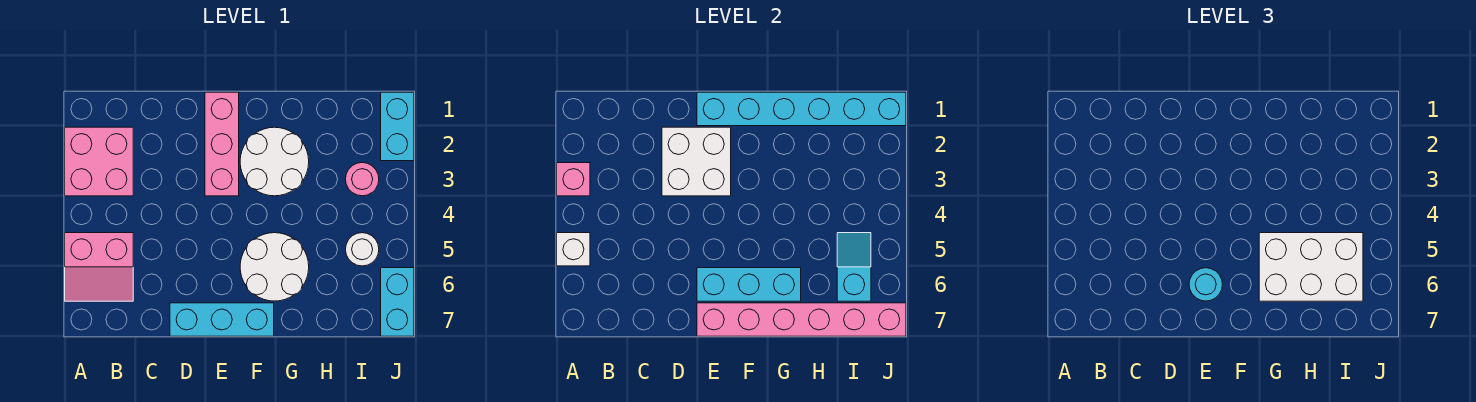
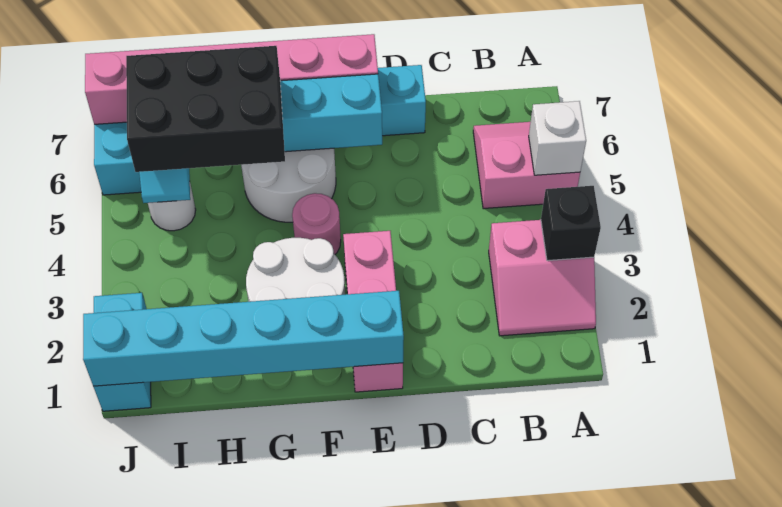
pink brick A2:B3 level 1 -> pink slope A2:B3 level 1 top 3
pink brick A3 level 2 -> black brick A3 level 2
white brick D2:E3 level 2 -> none
cyan round brick E6 level 3 -> none
white brick G5:I6 level 3 -> black brick G5:I6 level 3
pink round brick I3 level 1 -> pink round brick F4 level 1

